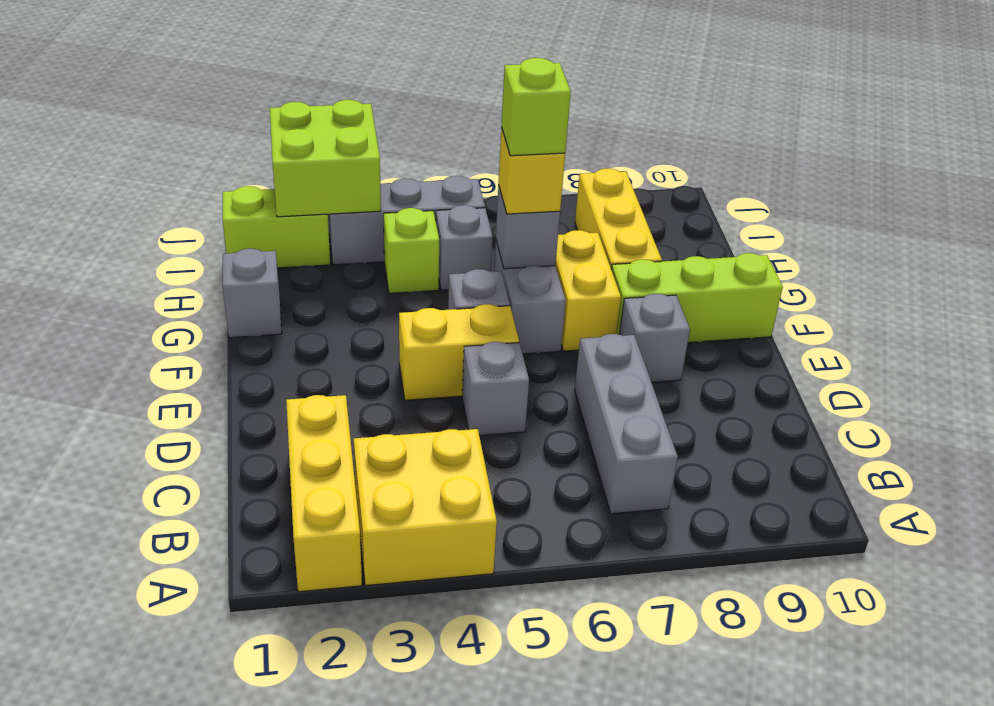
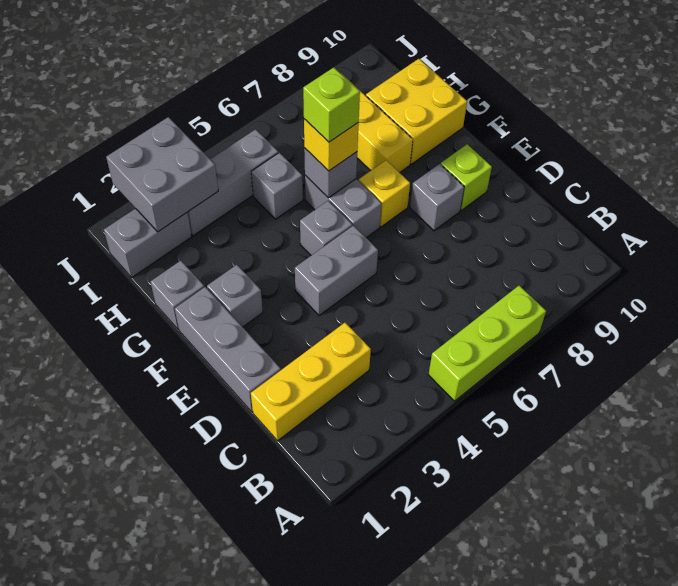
yellow brick A2:C2 level 1 -> yellow brick C1:C3 level 1
yellow brick A3:B4 level 1 -> yellow brick G9:H10 level 1
grey brick B7:D7 level 1 -> grey brick D1:F1 level 1
grey brick D5 level 1 -> grey brick F2 level 1
yellow brick E4:E5 level 1 -> grey brick E4:E5 level 1
yellow brick F7:G7 level 1 -> yellow brick F7 level 1
lime brick F8:F10 level 1 -> lime brick A5:A7 level 1
lime brick H4 level 1 -> lime brick E9 level 1
lime brick I1:I2 level 1 -> grey brick I1:I2 level 1
lime brick I2:J3 level 2 -> grey brick I2:J3 level 2

